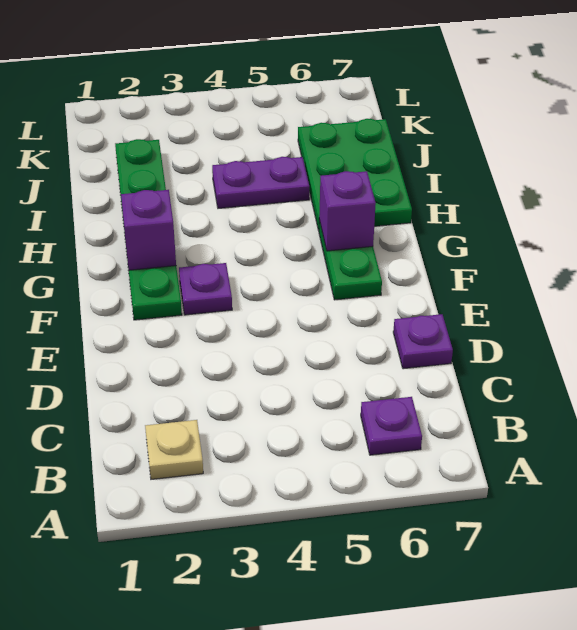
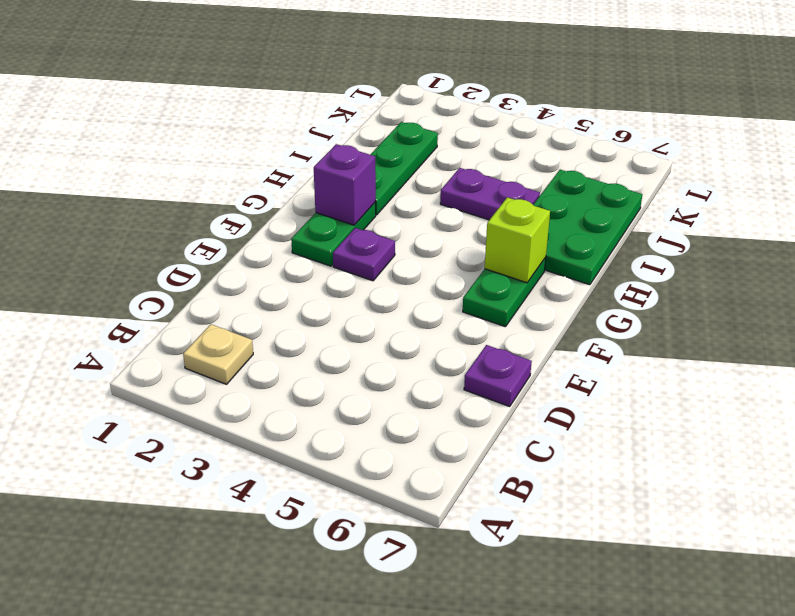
purple plate B6 level 1 -> none
purple brick G6 level 2 -> lime brick G6 level 2

